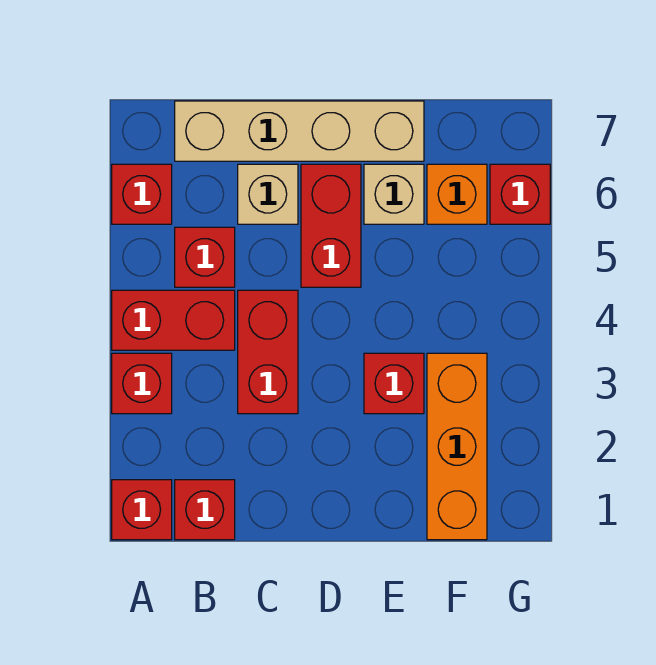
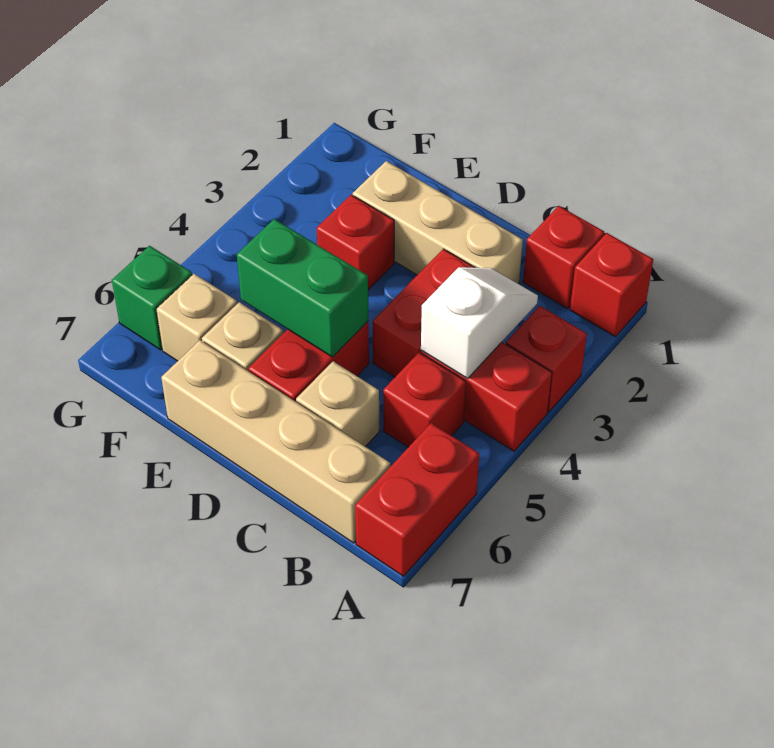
red brick A6 level 1 -> red brick A6:A7 level 1
none -> white slope B3:B4 level 2 top 4
none -> tan brick C2:E2 level 1
none -> green brick D5:E5 level 2
orange brick F1:F3 level 1 -> none
orange brick F6 level 1 -> tan brick F6 level 1
red brick G6 level 1 -> green brick G6 level 1

